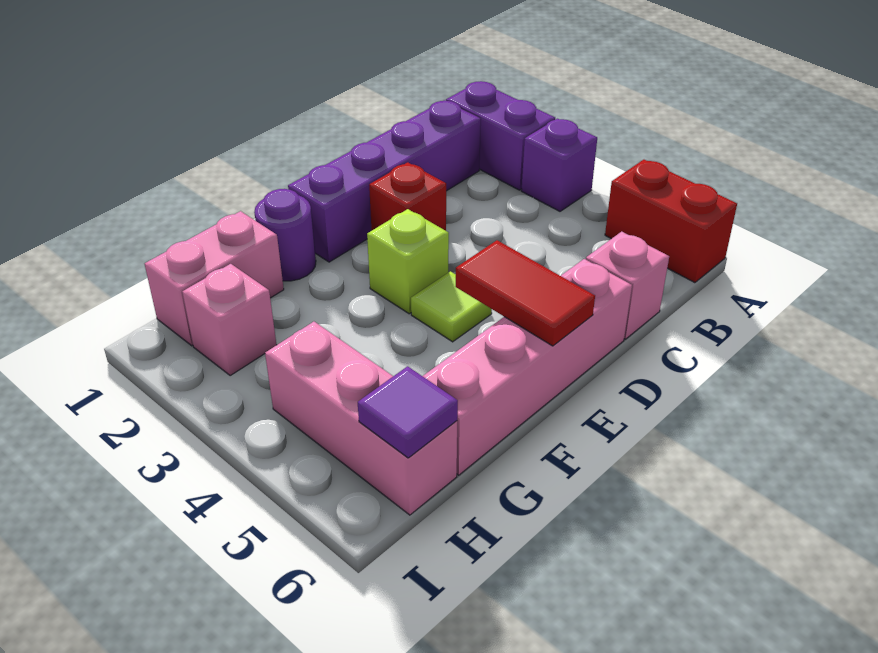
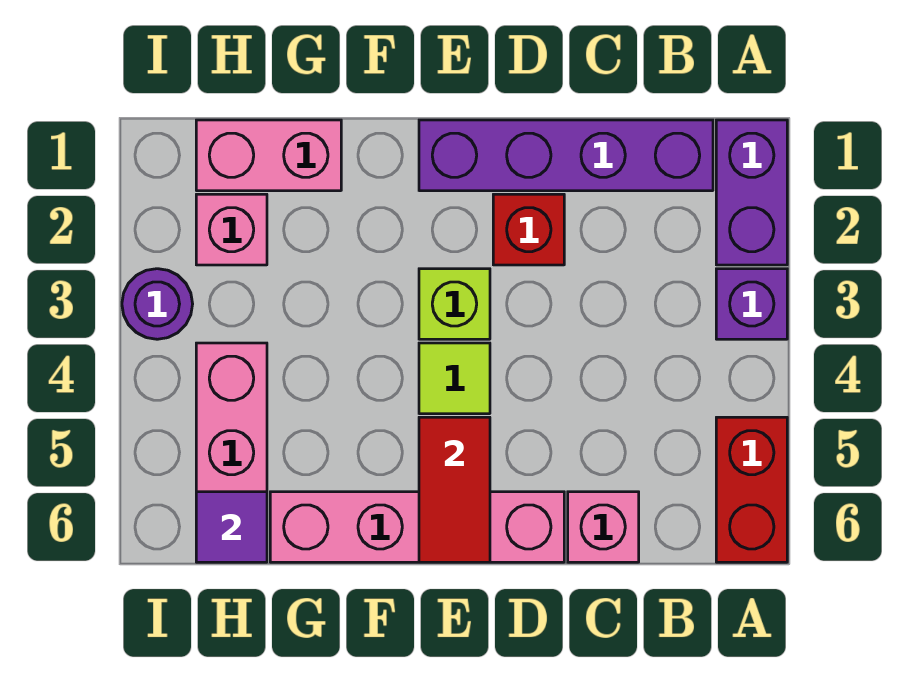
purple round brick F1 level 1 -> purple round brick I3 level 1

